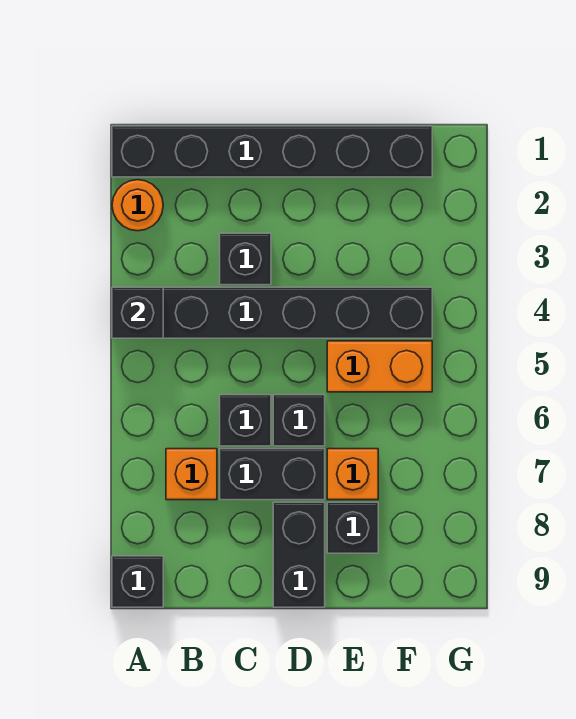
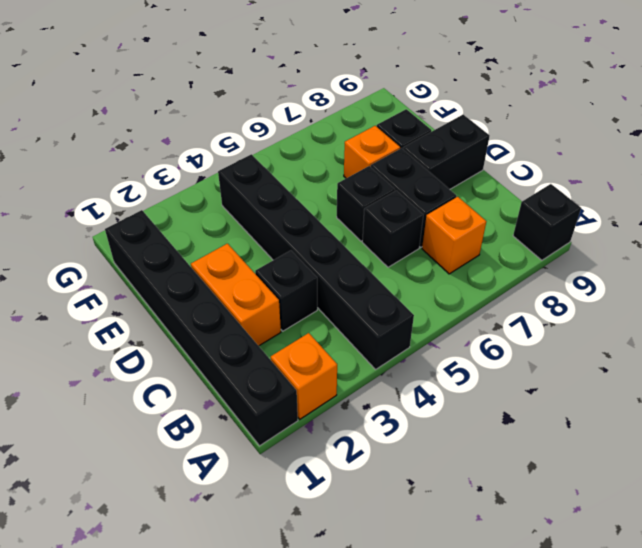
orange round brick A2 level 1 -> orange brick A2 level 1
black brick A4 level 2 -> none
orange brick E5:F5 level 1 -> orange brick C2:D2 level 1

